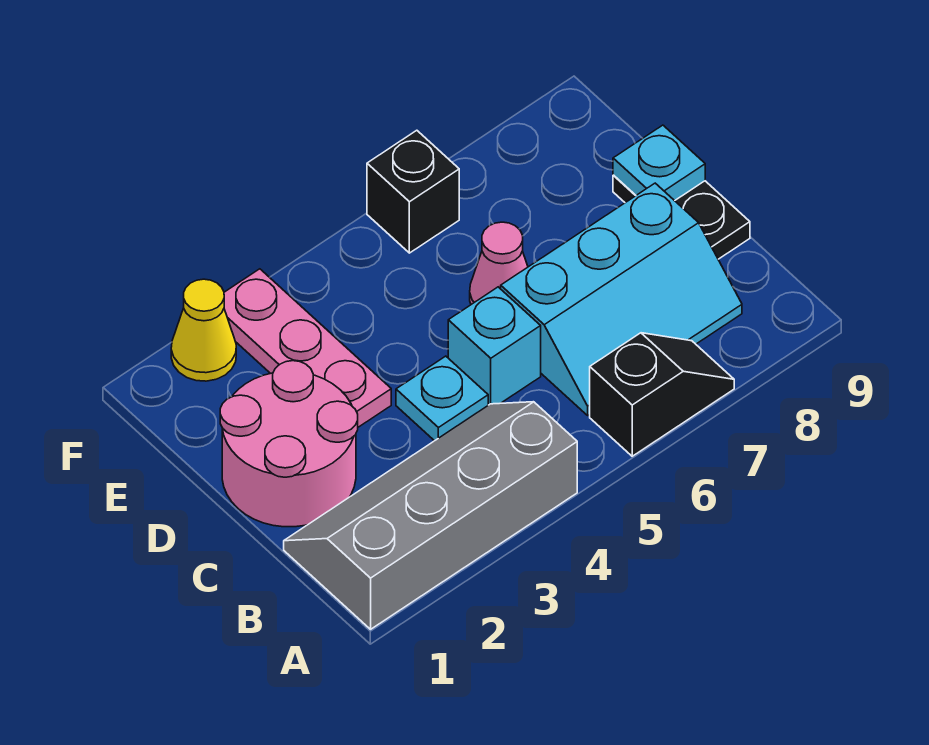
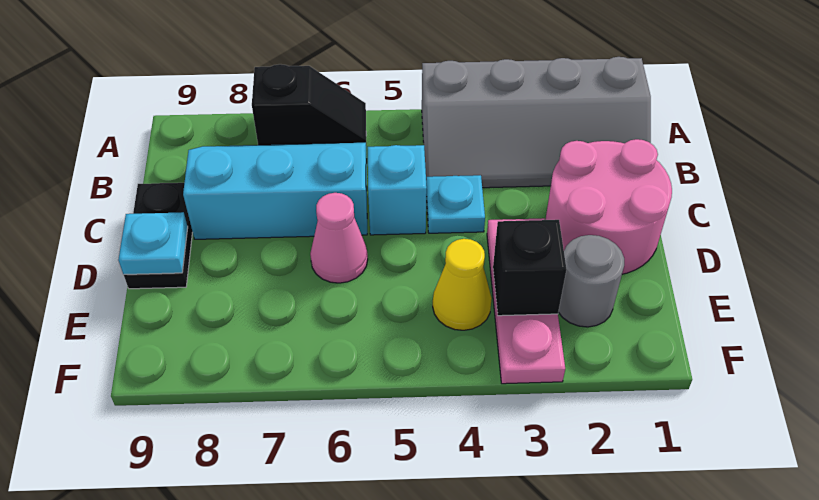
black slope A6:A7 level 1 top 6 -> black slope A6:A7 level 1 top 7
none -> grey round brick E2 level 1
yellow cone F2 level 1 -> yellow cone E4 level 1
black brick F6 level 1 -> black brick E3 level 2

